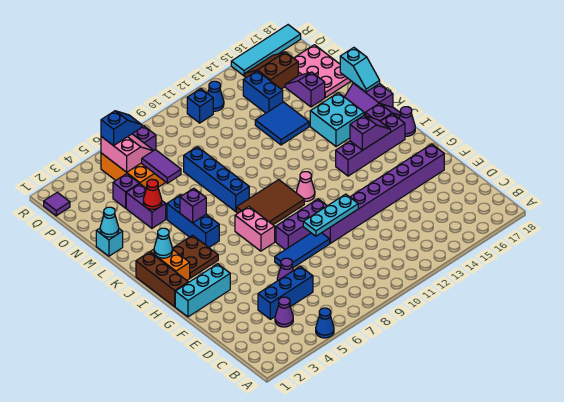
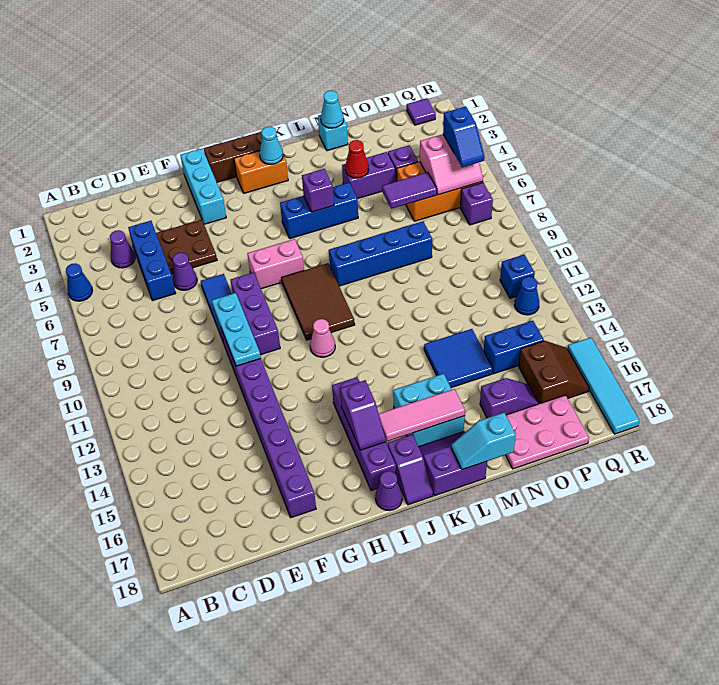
brown plate I3:J4 level 1 -> brown plate E4:F5 level 1
none -> pink tile J16:L16 level 2

